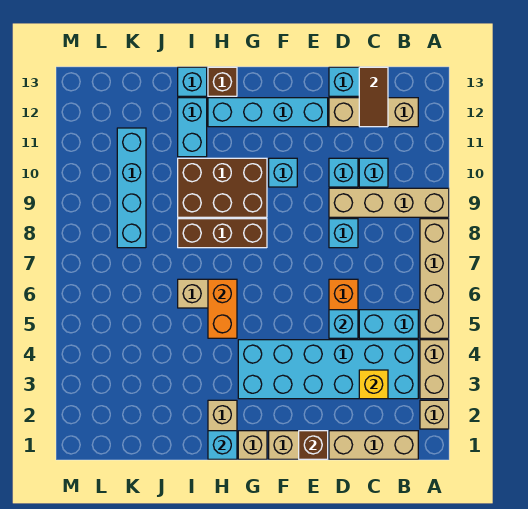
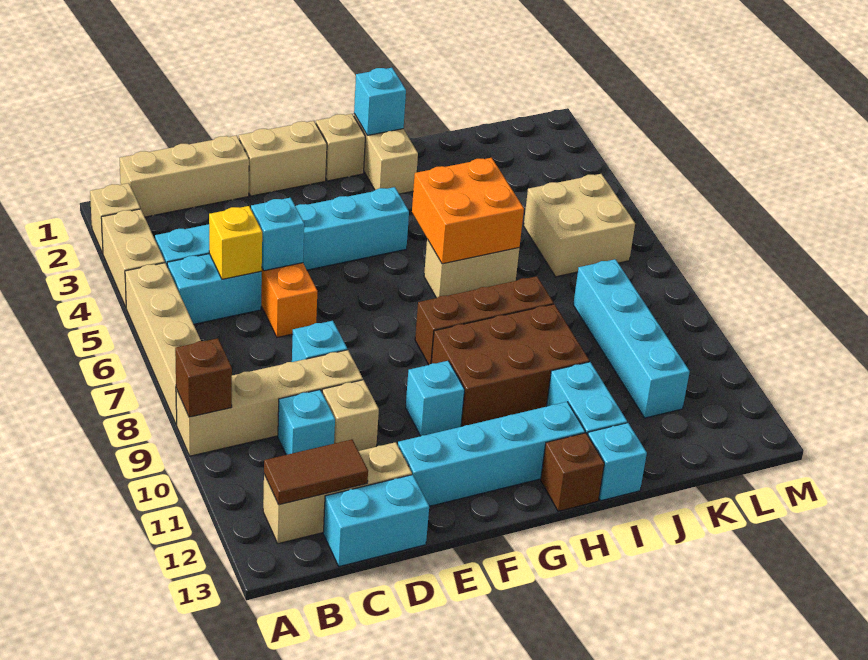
cyan brick B3:G4 level 1 -> cyan brick B4:G4 level 1
yellow brick C3 level 2 -> yellow brick C5 level 2
brown tile C12:C13 level 2 -> brown tile B12:C12 level 2
cyan brick D10 level 1 -> tan brick D10 level 1
brown brick E1 level 2 -> brown brick A9 level 2
orange brick H5:H6 level 2 -> orange brick H5:I6 level 2
none -> tan brick K5:L6 level 1

